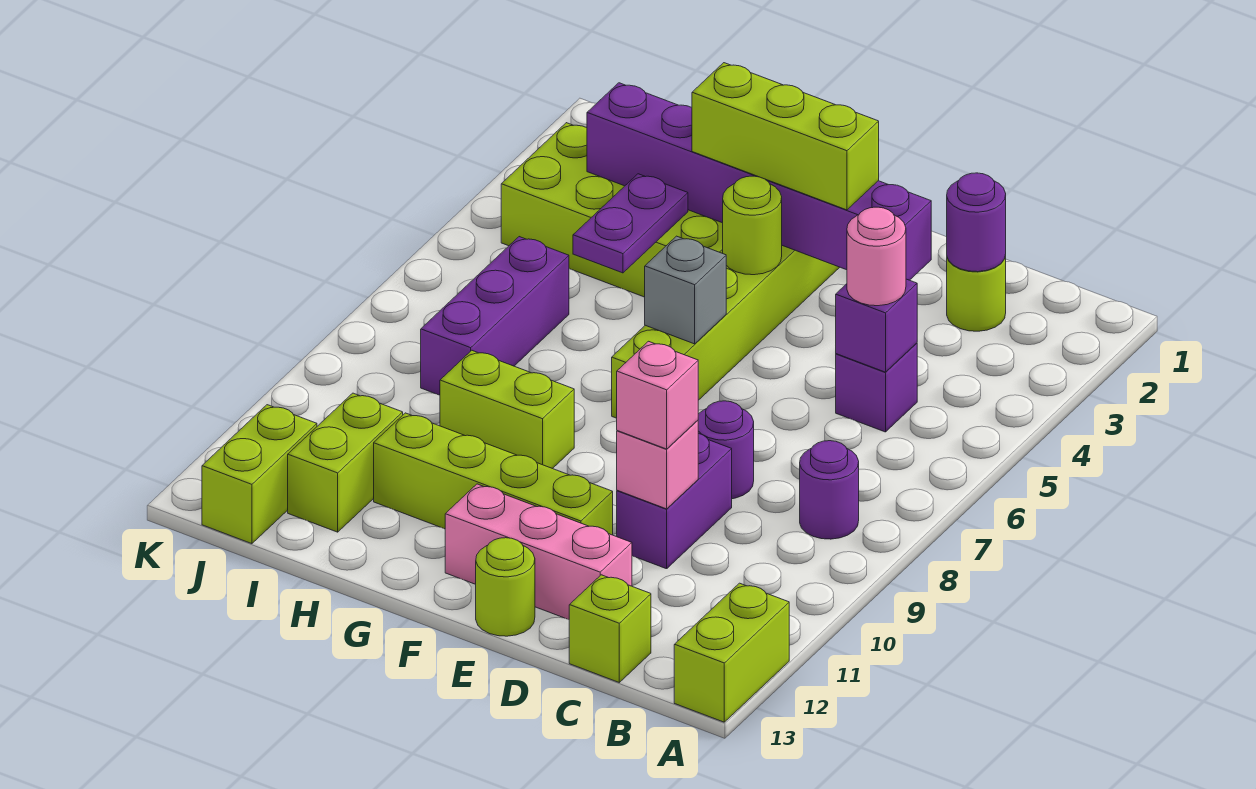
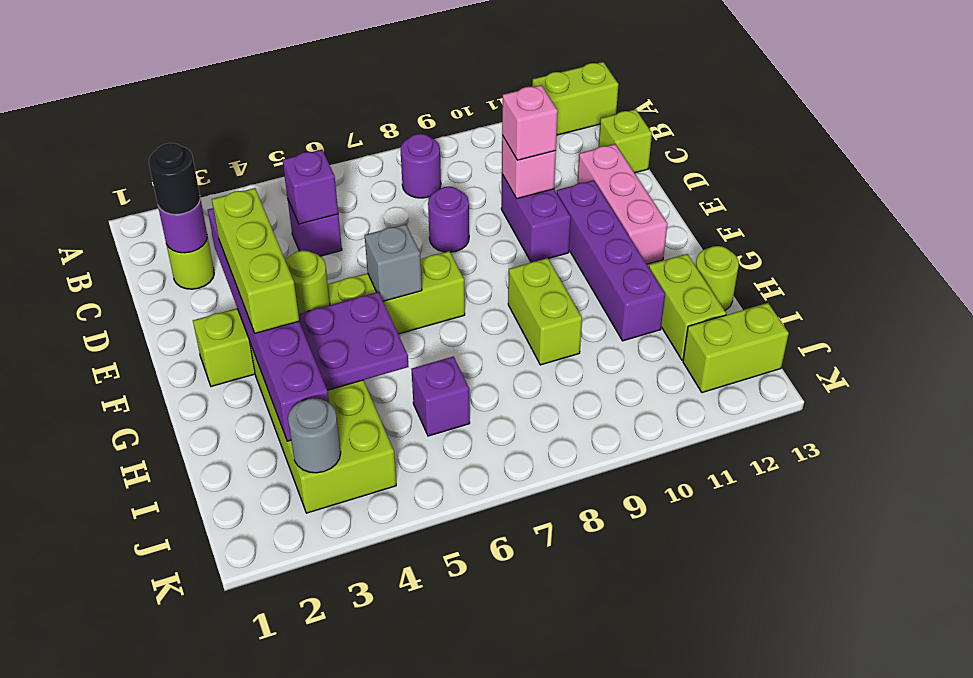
none -> black round brick C2 level 3
pink round brick C5 level 3 -> none
purple brick D9:D10 level 1 -> purple brick D10:E10 level 1
lime brick E11:H11 level 1 -> purple brick E11:H11 level 1
lime round brick E13 level 1 -> lime round brick H13 level 1
purple plate H4:H5 level 2 -> purple plate G4:H5 level 2
purple brick I6:I8 level 1 -> purple brick I6 level 1
lime brick I11:I12 level 1 -> lime brick H12:I12 level 1
none -> grey round brick J3 level 2

